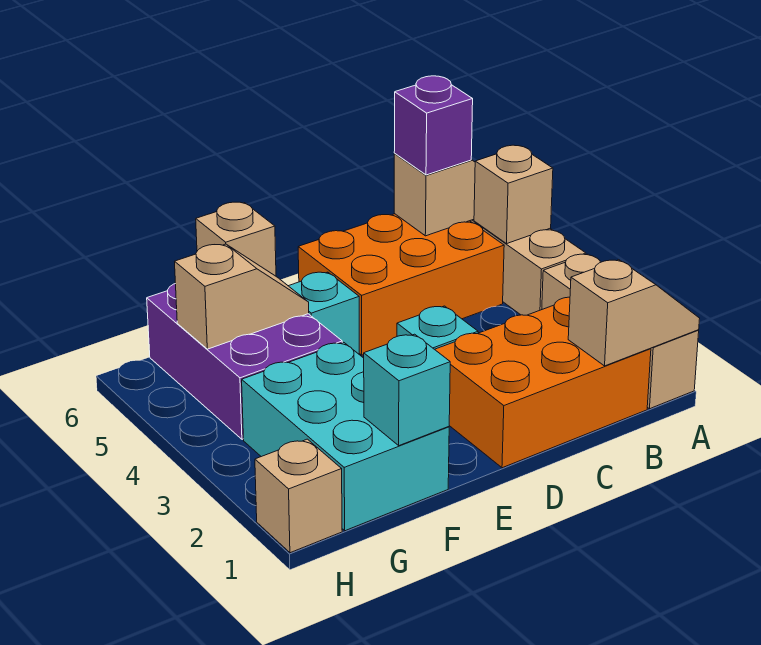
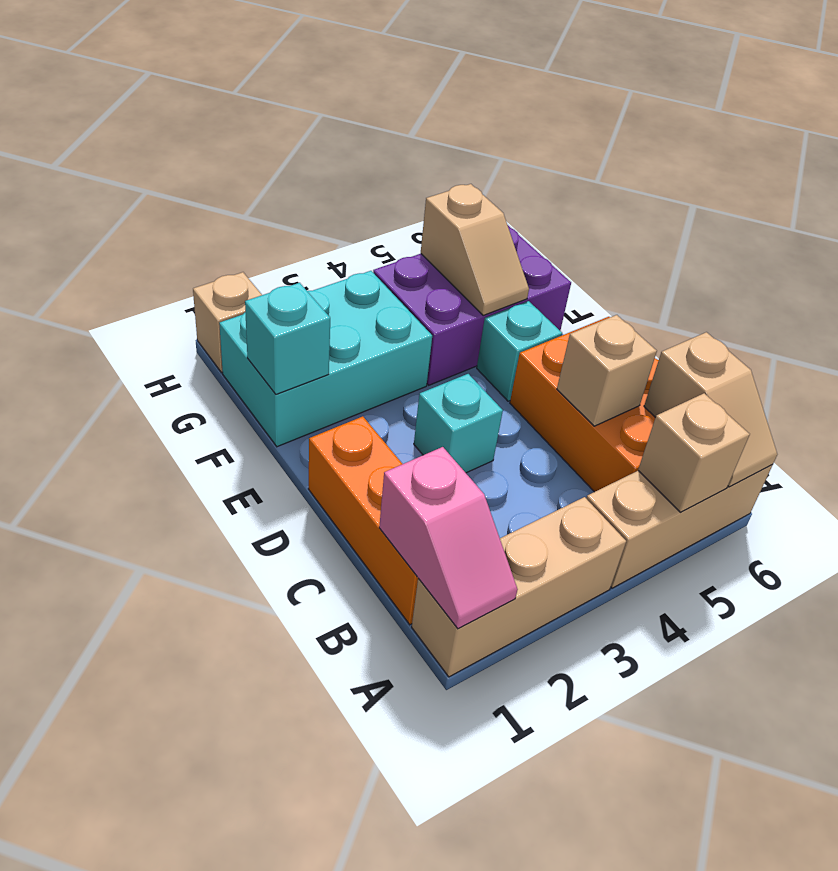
tan slope A1:B1 level 2 top B -> pink slope A1:B1 level 2 top B
orange brick B1:D2 level 1 -> orange brick B1:D1 level 1
purple brick B6 level 3 -> none
tan brick F6 level 2 -> tan brick C5 level 2

